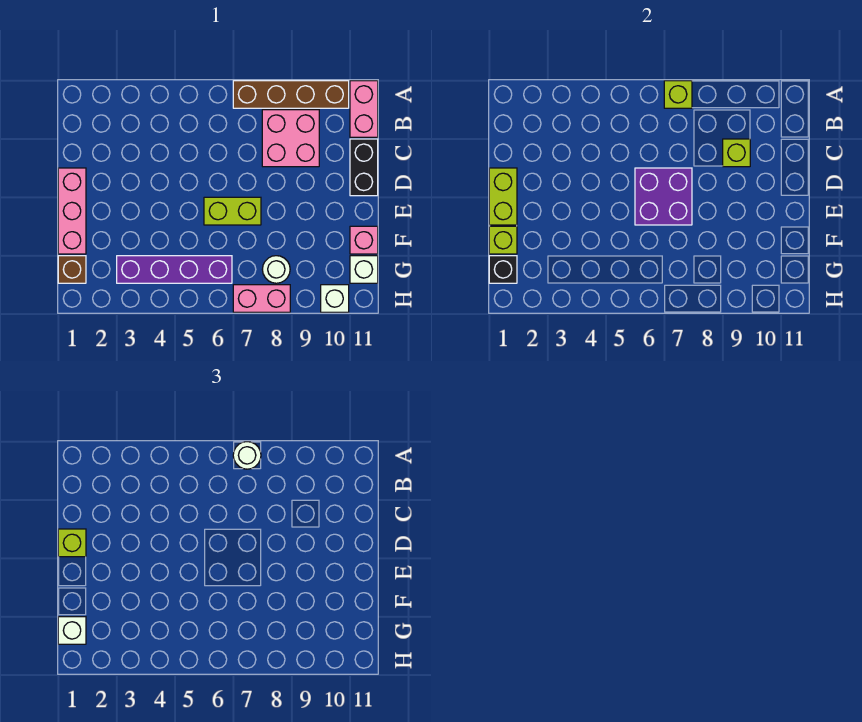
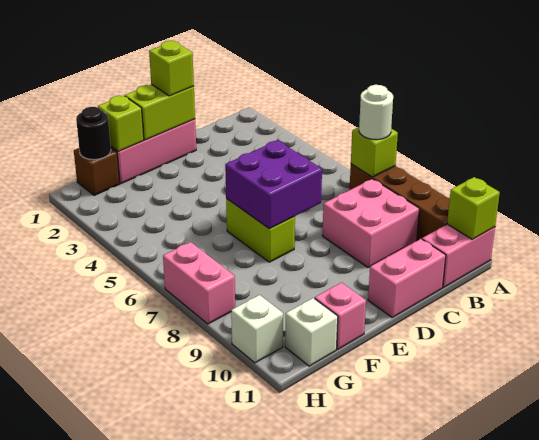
lime brick C9 level 2 -> lime brick A11 level 2
black brick C11:D11 level 1 -> pink brick C11:D11 level 1
black brick G1 level 2 -> black round brick G1 level 2
white brick G1 level 3 -> none
purple brick G3:G6 level 1 -> none
white round brick G8 level 1 -> none

